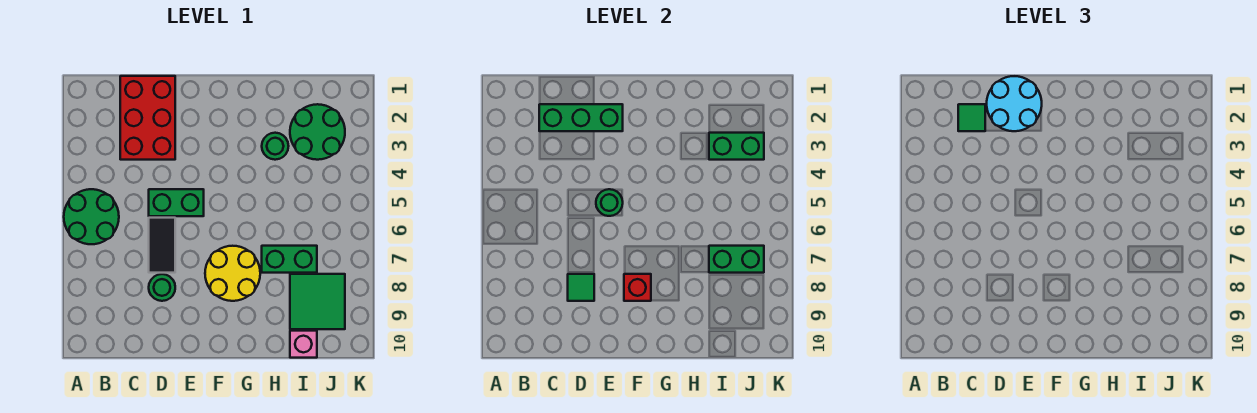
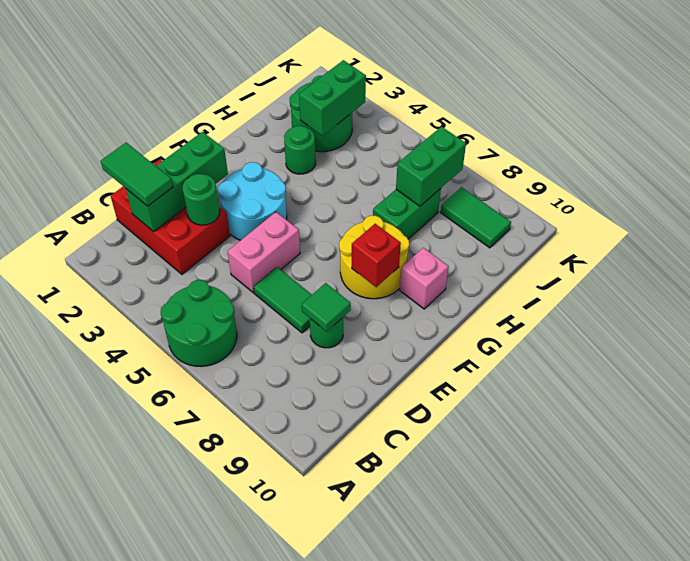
green tile C2 level 3 -> green tile C1:C2 level 3
cyan round brick D1:E2 level 3 -> cyan round brick E3:F4 level 1
green brick D5:E5 level 1 -> pink brick D5:E5 level 1
black tile D6:D7 level 1 -> green tile D6:D7 level 1
green round brick E5 level 2 -> green round brick D3 level 2
green tile I8:J9 level 1 -> green tile J8:J9 level 1
pink brick I10 level 1 -> pink brick G9 level 1

